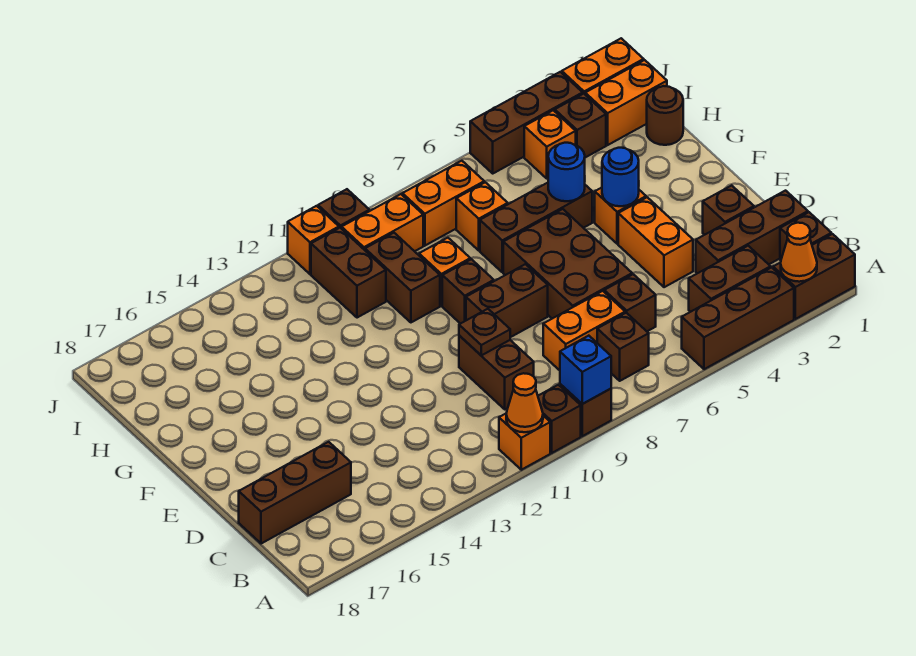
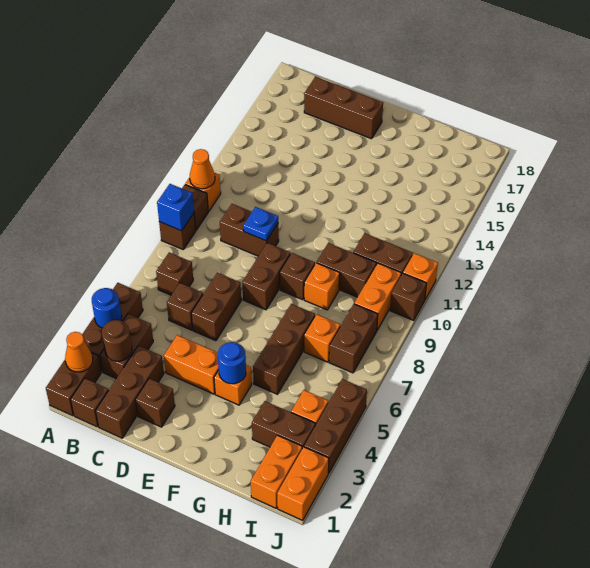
orange brick C7:C8 level 1 -> none
brown brick C16:C18 level 1 -> brown brick C17:E17 level 1
brown brick D6:F7 level 1 -> brown brick D6:D7 level 1
brown plate D10 level 2 -> blue plate D10 level 2
blue round brick G5 level 2 -> blue round brick A4 level 2
brown round brick H1 level 1 -> brown round brick B3 level 2
brown brick I3 level 1 -> brown brick H3:I3 level 1
orange brick I7:I8 level 1 -> brown brick I7:I8 level 1

